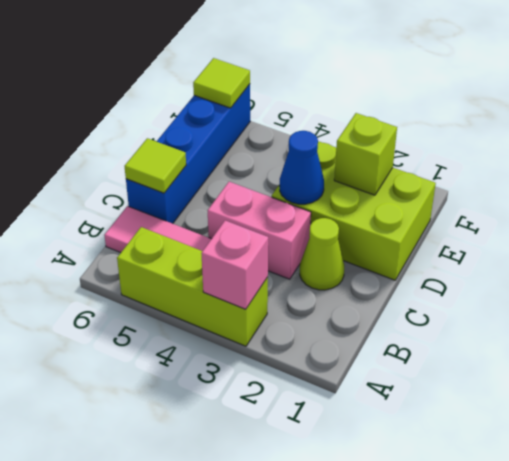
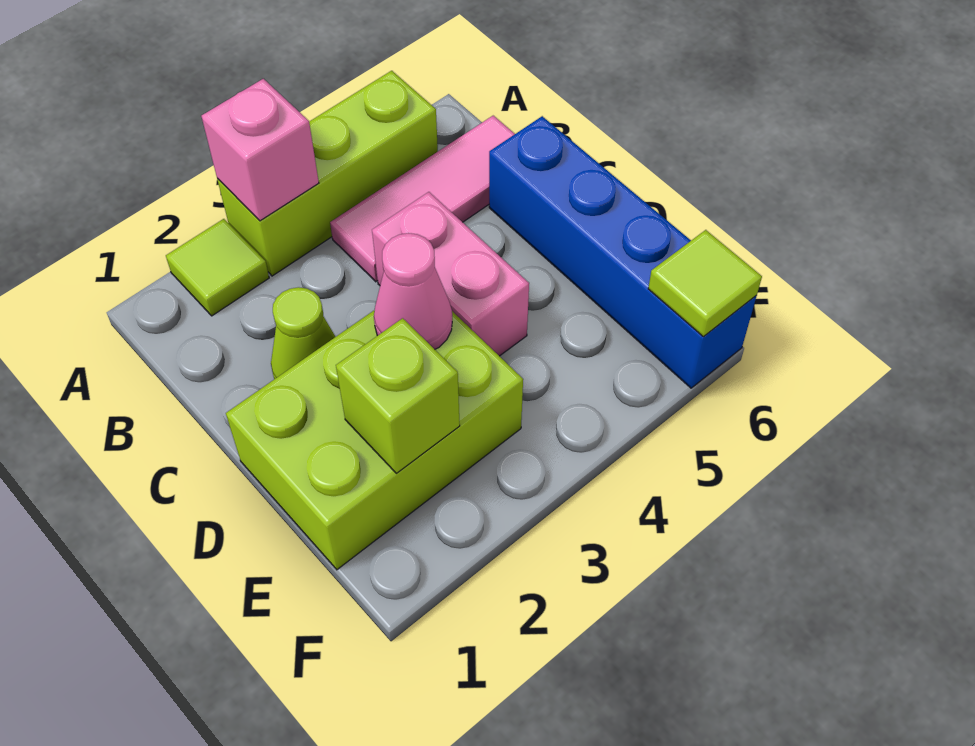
pink brick C3:C4 level 1 -> pink brick C4:D4 level 1
lime tile C6 level 2 -> lime tile A2 level 1
blue cone D3 level 2 -> pink cone D3 level 2

